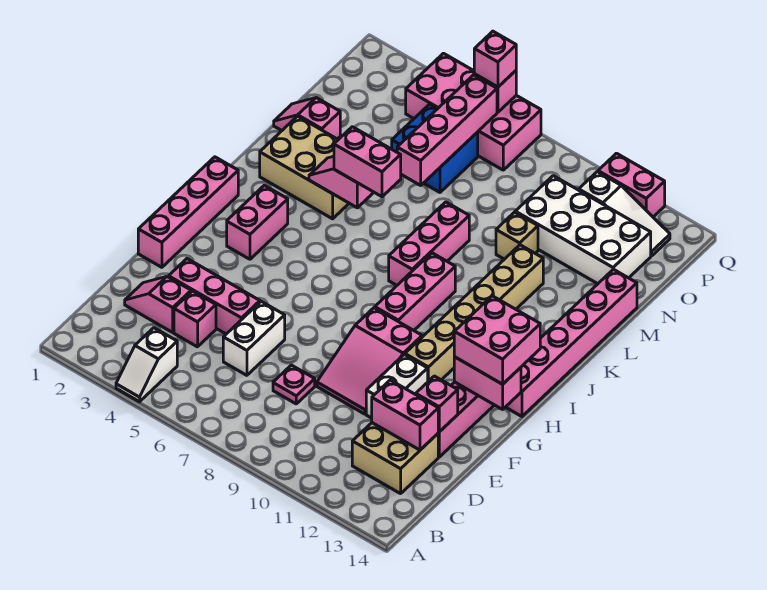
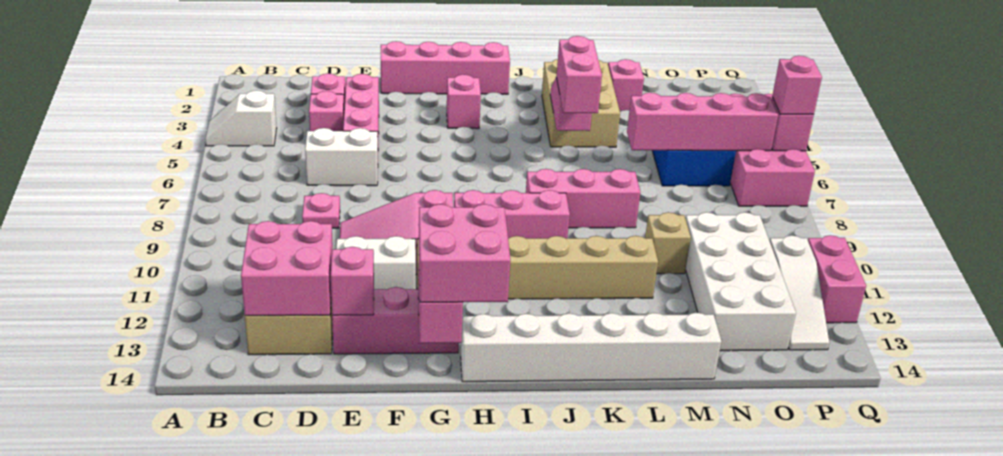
pink brick D12:D13 level 2 -> pink brick C12:D13 level 2
pink brick H3:I3 level 1 -> pink brick H3 level 1
pink brick H14:M14 level 1 -> white brick H14:M14 level 1

